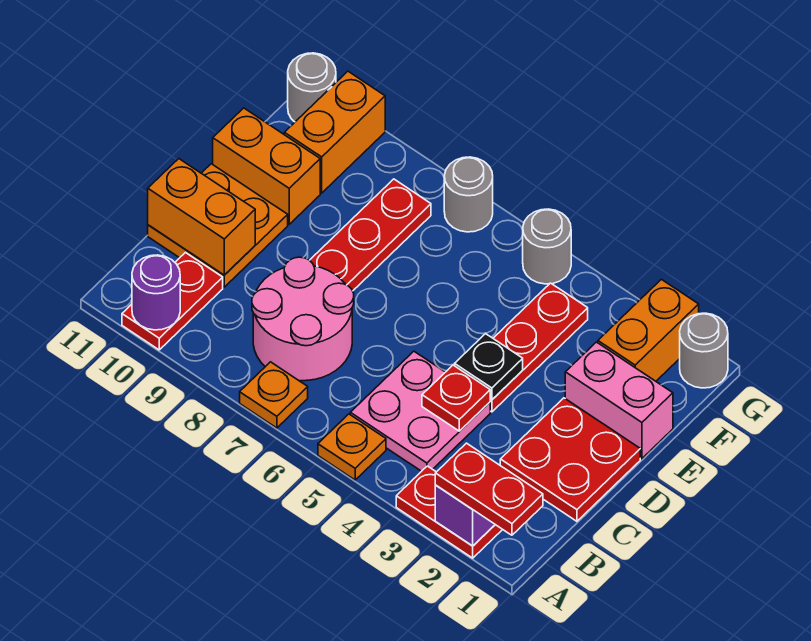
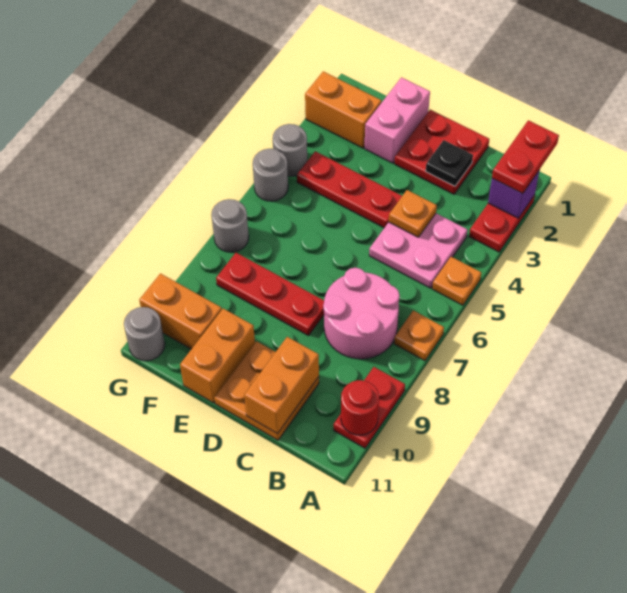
red plate A10:B10 level 1 -> red plate A9:A10 level 1
purple round brick A10 level 2 -> red round brick A10 level 2
red plate C4 level 2 -> orange plate C4 level 2
black plate D4 level 2 -> black plate C2 level 2
grey round brick G1 level 1 -> grey round brick G4 level 1

